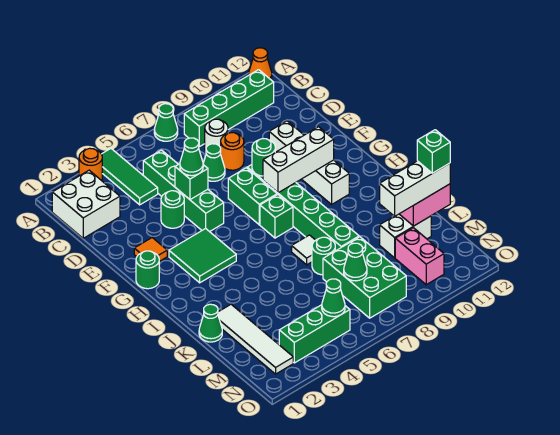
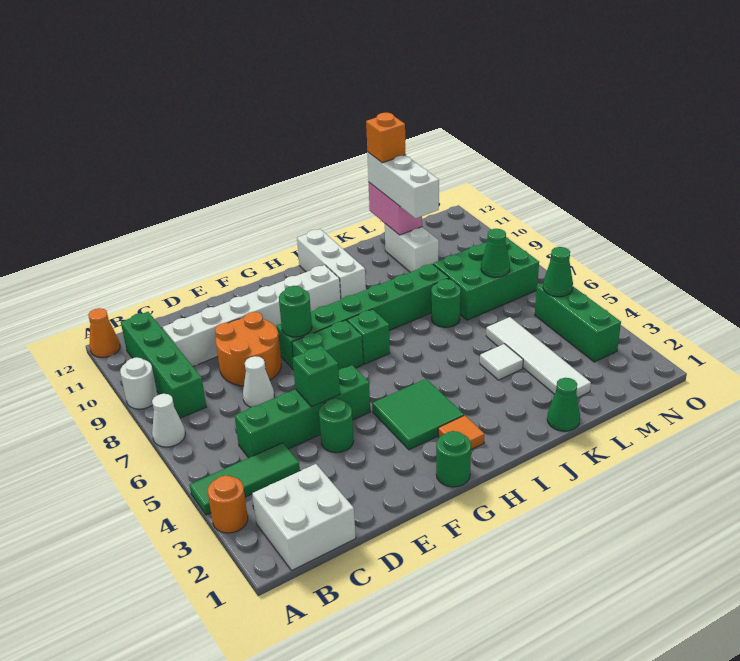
green cone A7 level 1 -> white cone A7 level 1
white round brick C8 level 1 -> white round brick A9 level 1
green cone D7 level 1 -> white cone D7 level 1
orange round brick D8 level 1 -> orange round brick D8:E9 level 1
green cone E5 level 3 -> none
white brick E10:H10 level 1 -> white brick C10:H10 level 1
orange tile F2 level 1 -> orange tile H2 level 1
white brick G8:G10 level 2 -> white brick I10:I12 level 1
white tile J7 level 1 -> white tile K4 level 1
white tile K2:N2 level 1 -> white tile L2:L5 level 1
green brick L12 level 4 -> orange brick L12 level 4
pink brick M10:N10 level 1 -> none

